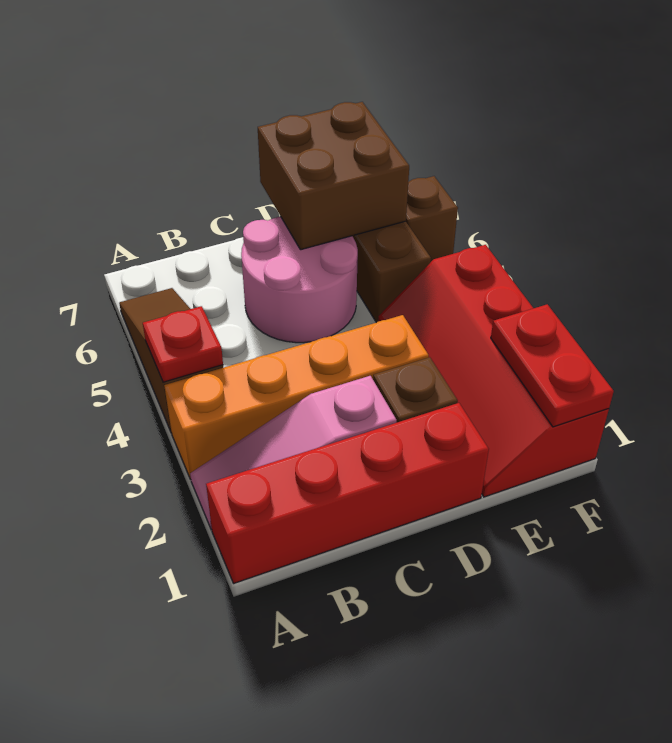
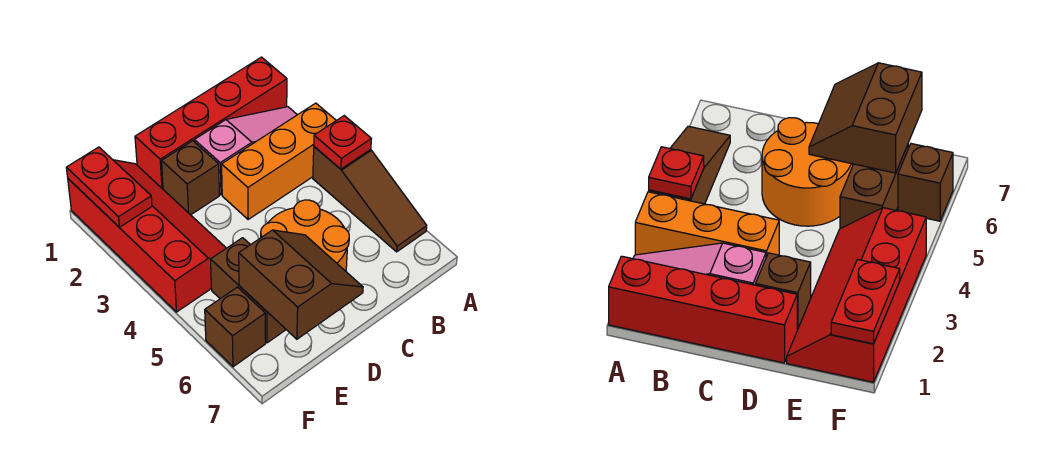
orange brick A3:D3 level 1 -> orange brick A3:C3 level 1
pink round brick C5:D6 level 1 -> orange round brick C5:D6 level 1
brown brick D6:E7 level 2 -> brown slope D6:E7 level 2 top E

